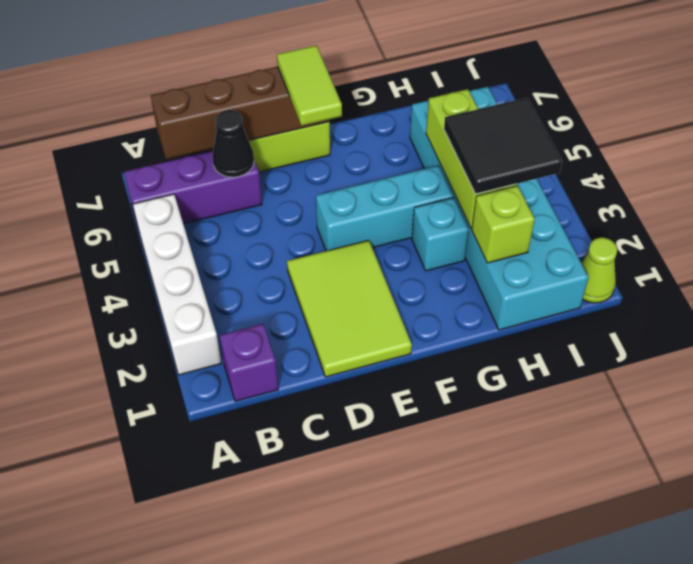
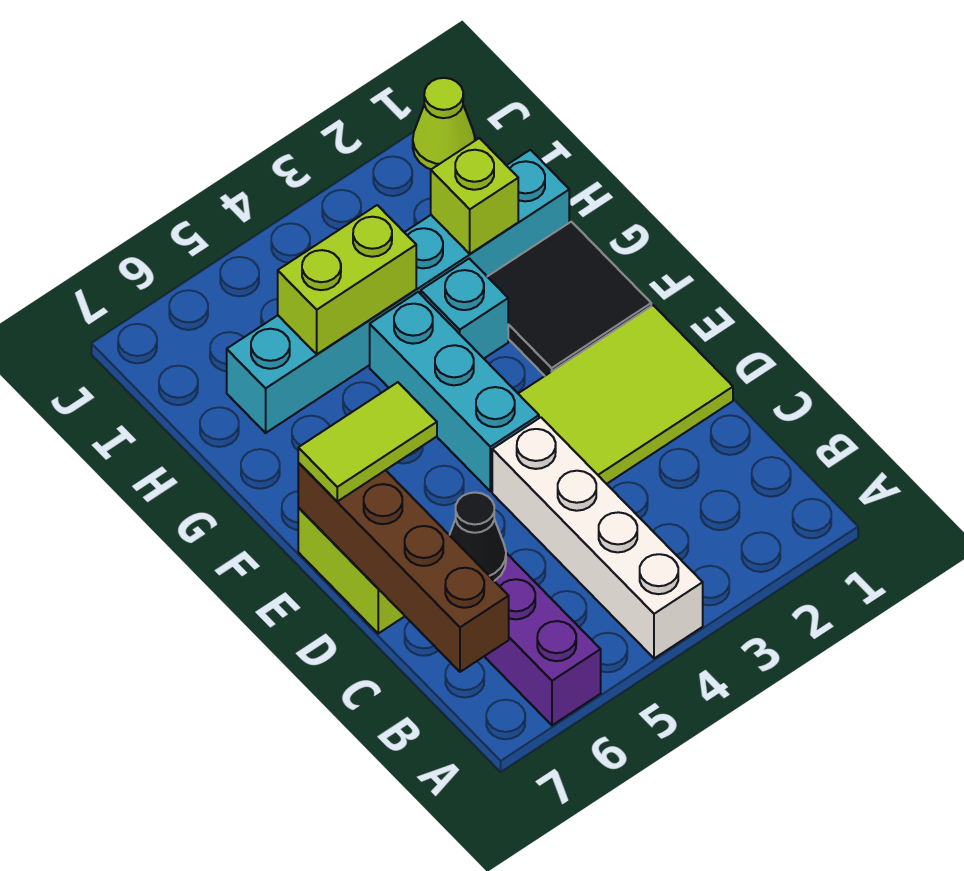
white brick A2:A5 level 1 -> white brick A4:D4 level 1
purple brick B1 level 1 -> none
cyan brick H1:I6 level 1 -> cyan brick H1:H6 level 1
lime brick H3:H5 level 2 -> lime brick H4:H5 level 2
black tile H3:I4 level 3 -> black tile F1:G2 level 1

